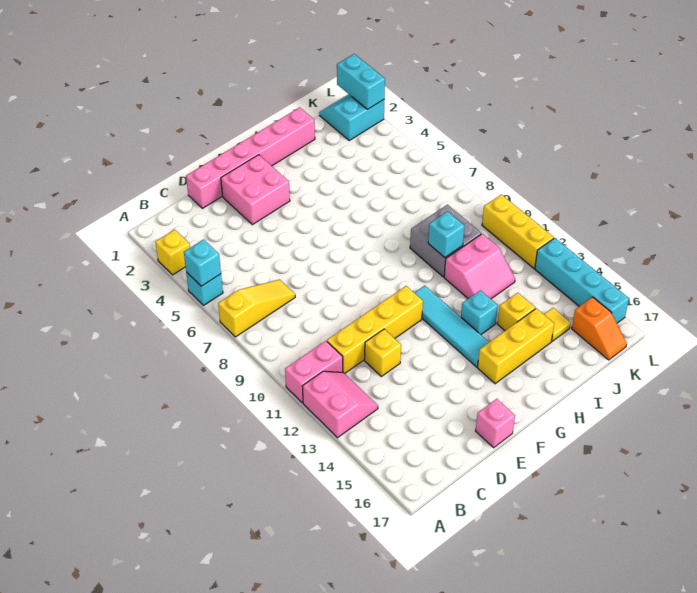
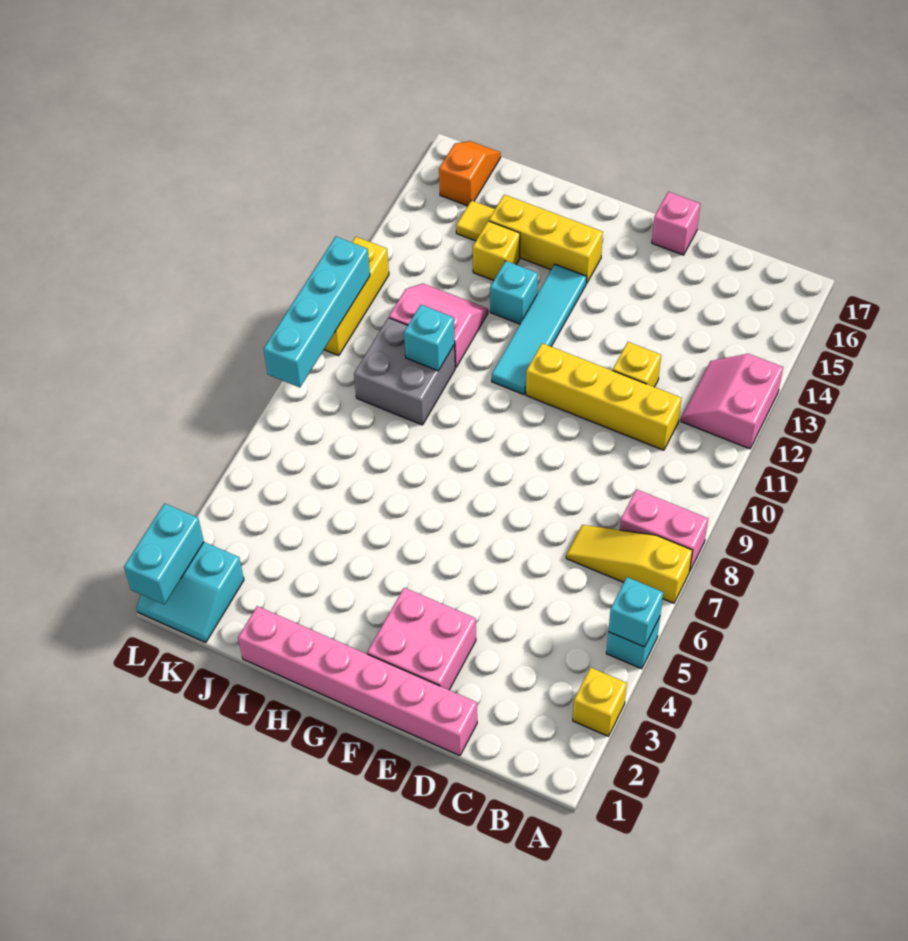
pink brick A11:B11 level 1 -> pink brick A8:B8 level 1
cyan brick L13:L16 level 1 -> cyan brick L8:L11 level 2

